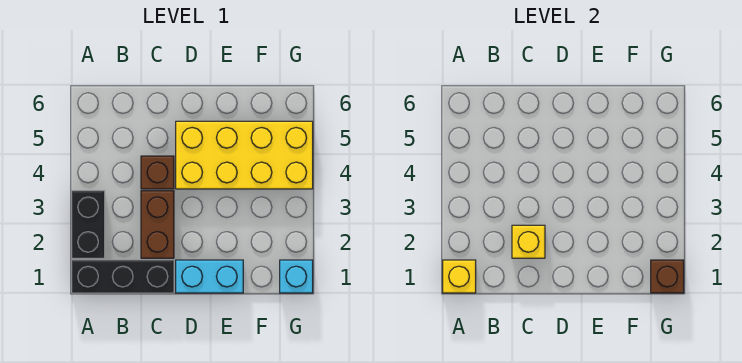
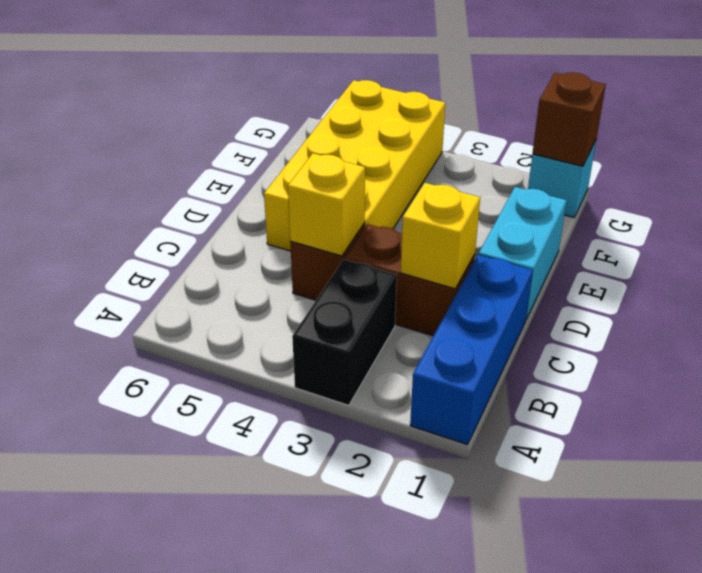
black brick A1:C1 level 1 -> blue brick A1:C1 level 1
yellow brick A1 level 2 -> yellow brick C4 level 2
black brick A2:A3 level 1 -> black brick A3:B3 level 1

